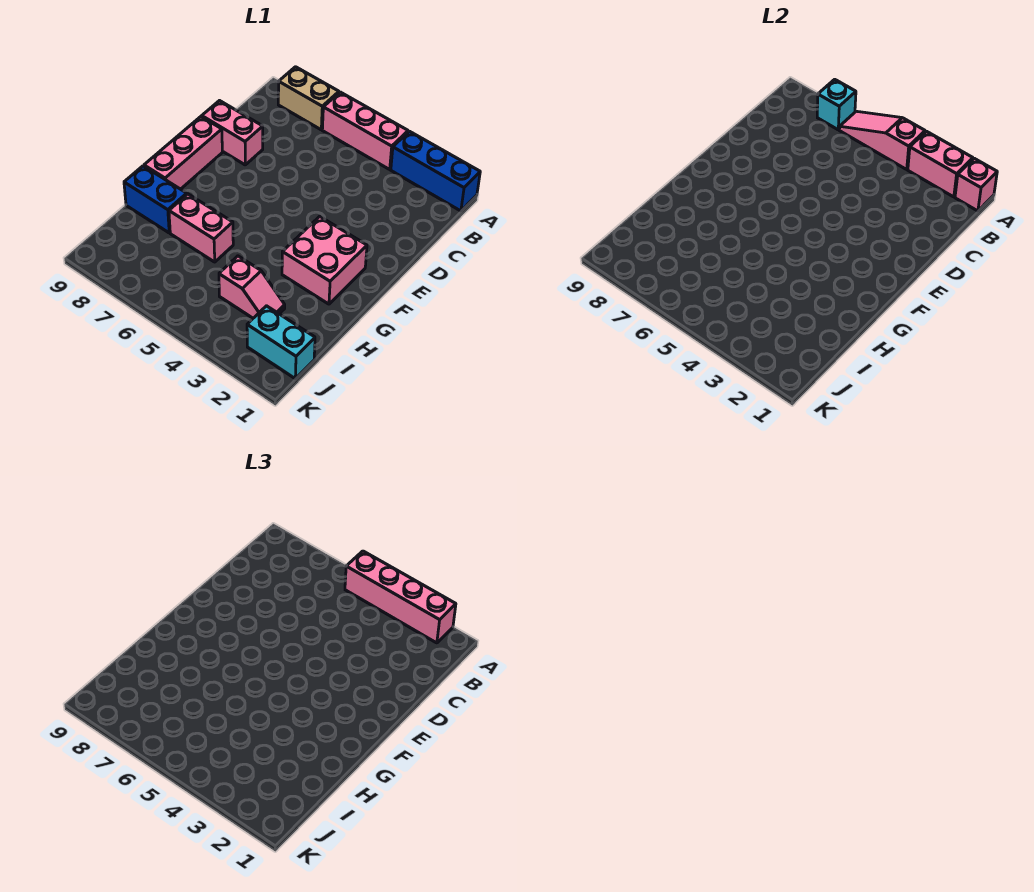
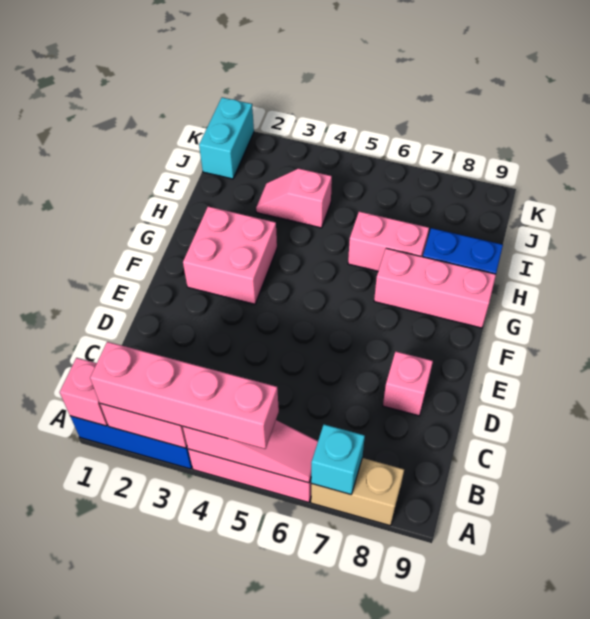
pink brick D8:D9 level 1 -> pink brick D8 level 1
pink brick E9:G9 level 1 -> pink brick G7:G9 level 1
cyan brick J1:J2 level 1 -> cyan brick J1:K1 level 1

